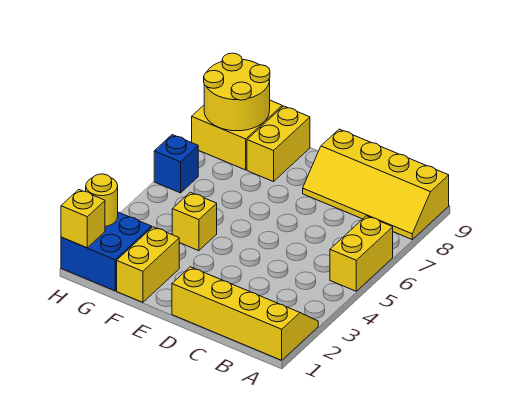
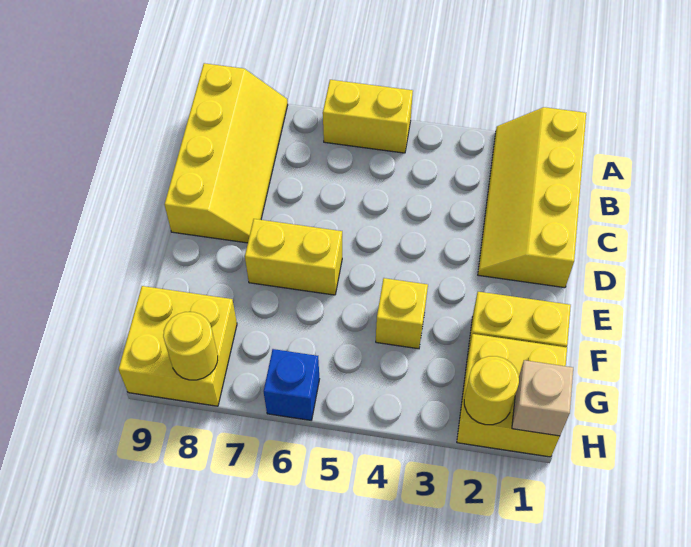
yellow brick F8:F9 level 1 -> yellow brick E6:E7 level 1
blue brick G1:H2 level 1 -> yellow brick G1:H2 level 1
yellow round brick G8:H9 level 2 -> yellow round brick H8 level 2
yellow brick H1 level 2 -> tan brick H1 level 2

